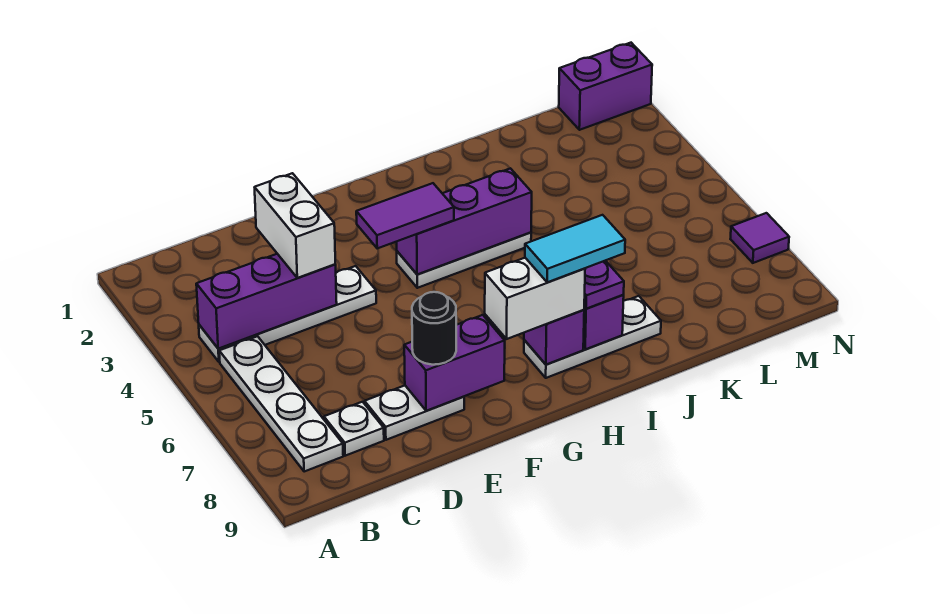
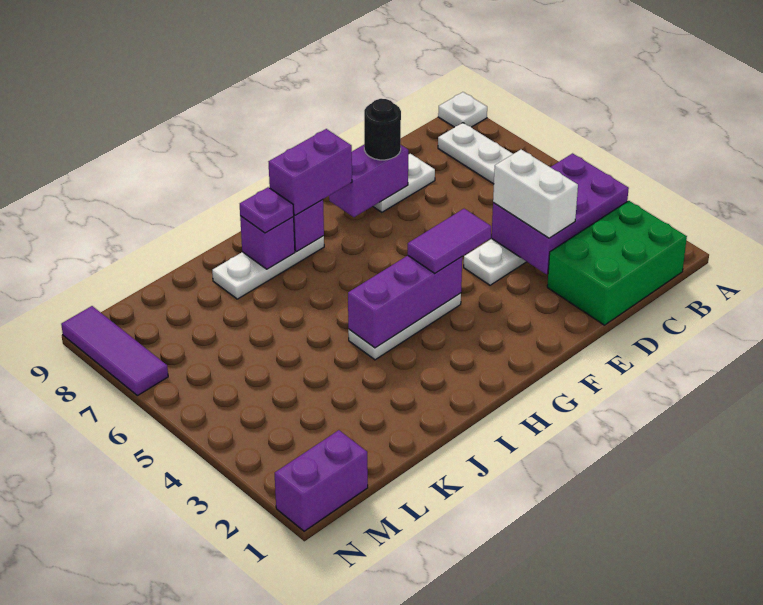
none -> green brick B1:D2 level 1
purple brick B4:D4 level 2 -> purple brick B3:D4 level 2
white plate C8 level 1 -> white plate A9 level 1
white brick G8:H8 level 3 -> purple brick G8:H8 level 3
cyan tile H8:I8 level 4 -> none
purple tile N7 level 1 -> purple tile N7:N9 level 1

